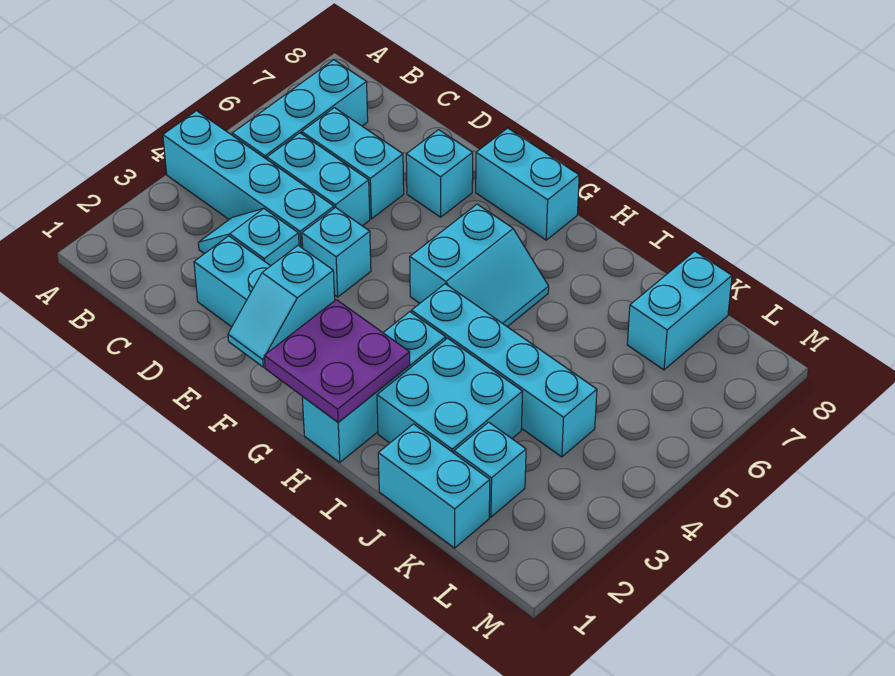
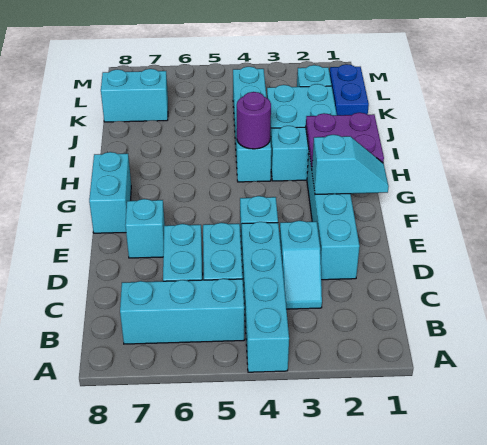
cyan slope G5:H6 level 1 top G -> none
none -> purple round brick H4 level 2
cyan brick J1:K1 level 1 -> blue brick J1:K1 level 1

